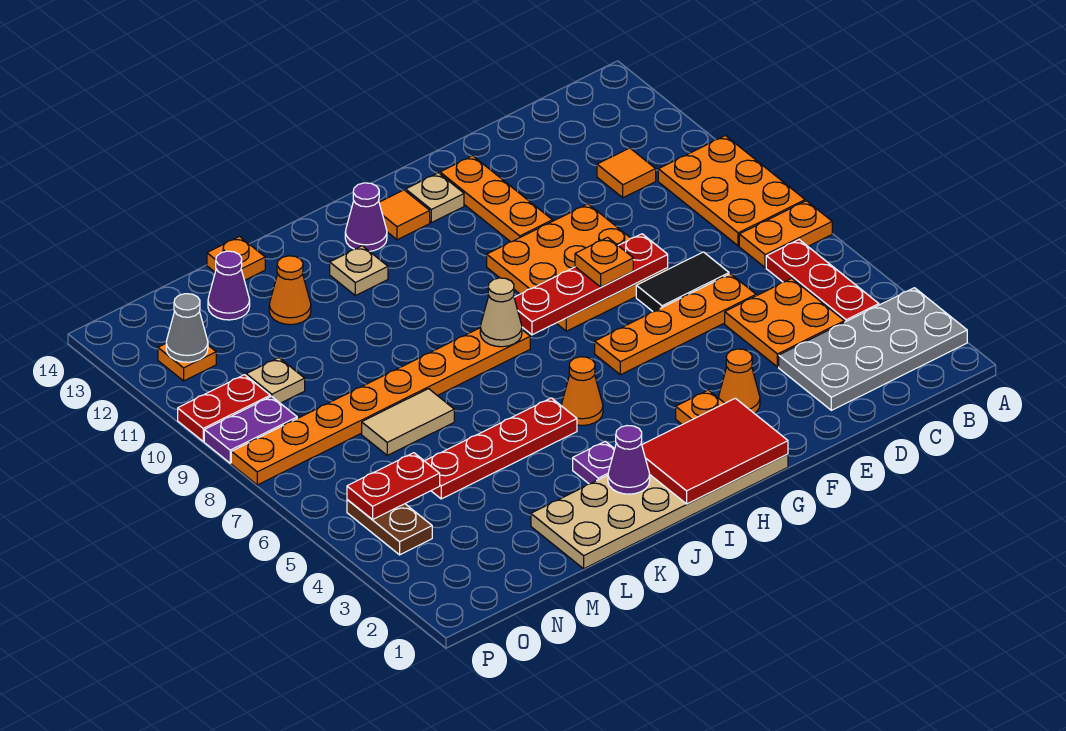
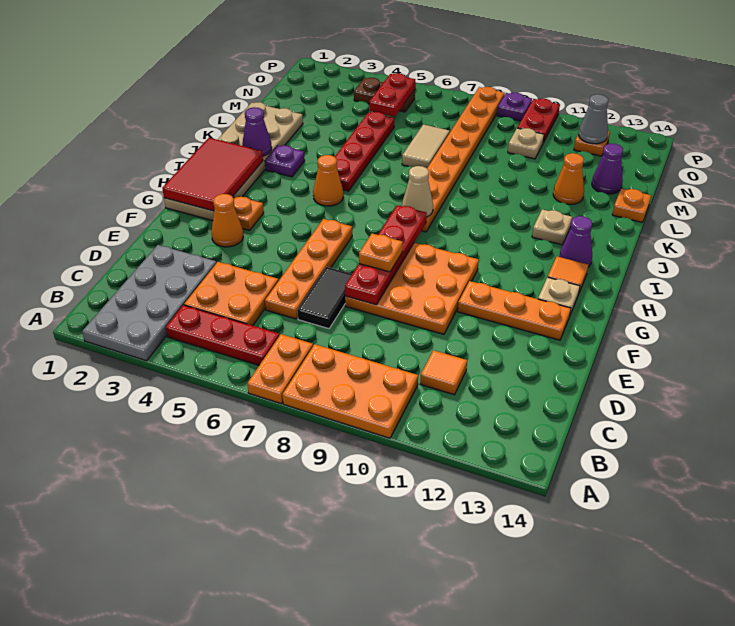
purple plate O9:P9 level 1 -> purple plate P9 level 1

